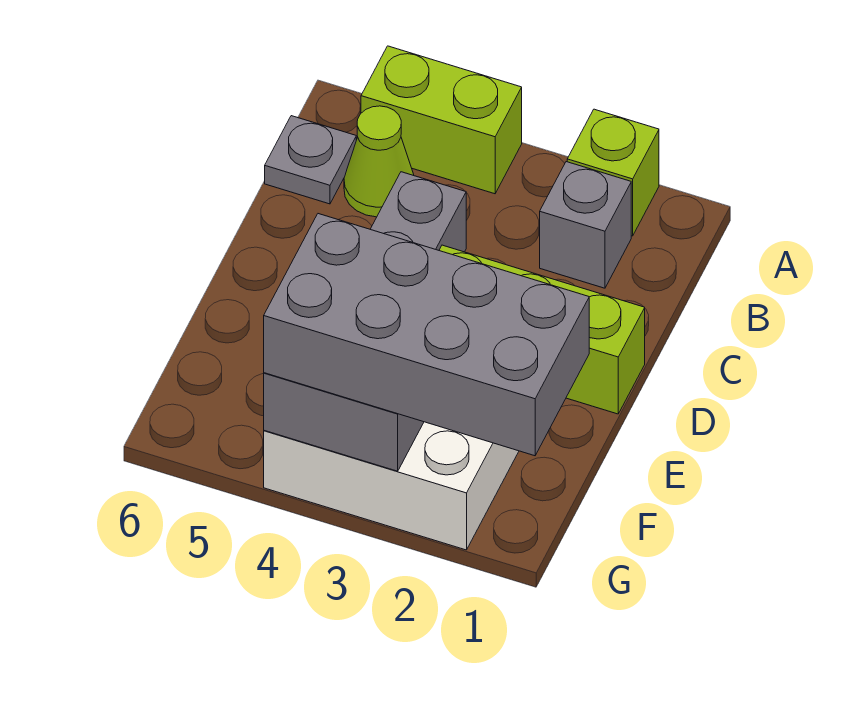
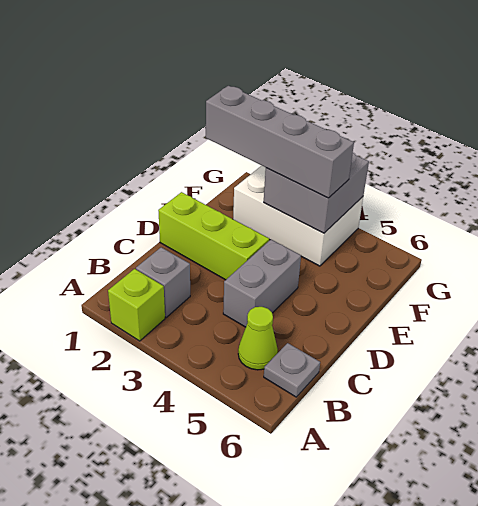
lime brick A4:A5 level 1 -> none
grey brick F1:G4 level 3 -> grey brick F1:F4 level 3

